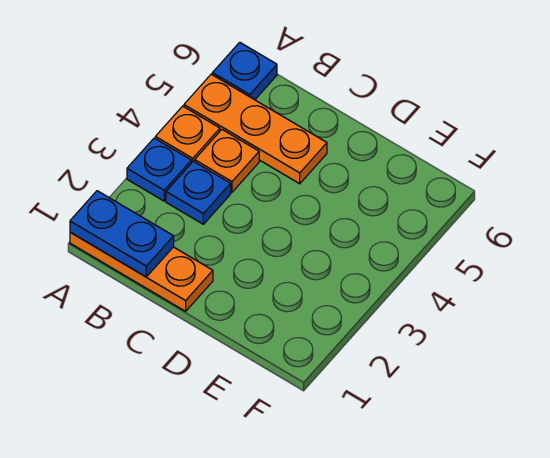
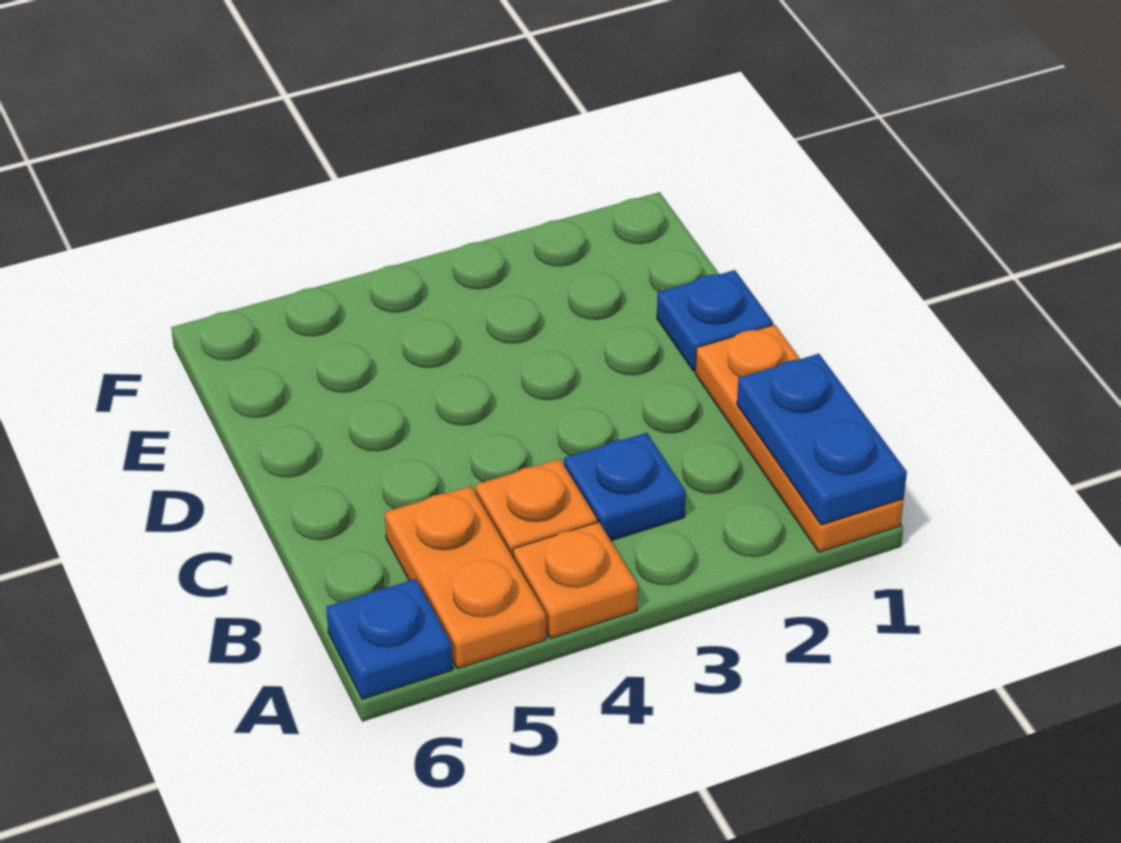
blue plate A3 level 1 -> blue plate D1 level 1
orange plate A5:C5 level 1 -> orange plate A5:B5 level 1

